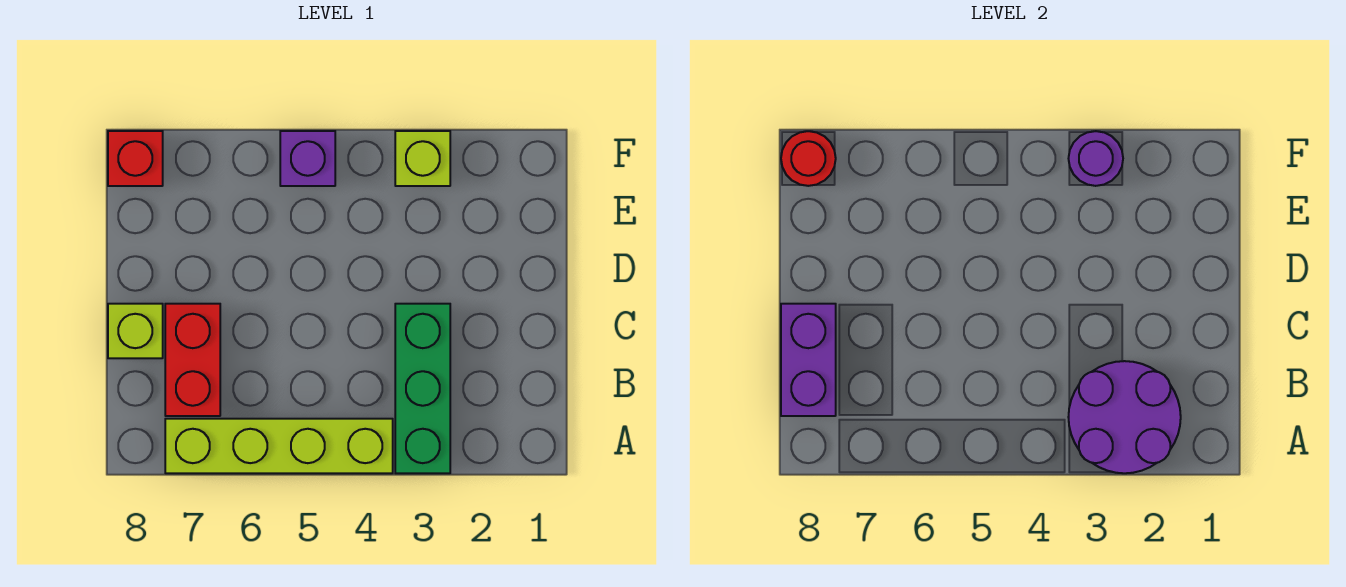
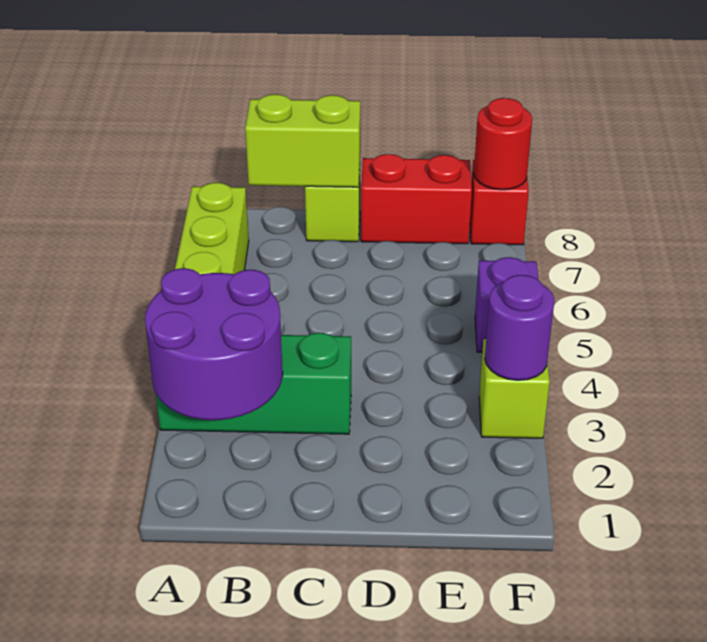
red brick B7:C7 level 1 -> red brick D8:E8 level 1
purple brick B8:C8 level 2 -> lime brick B8:C8 level 2

